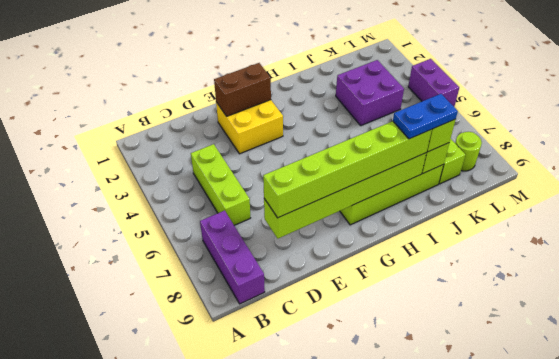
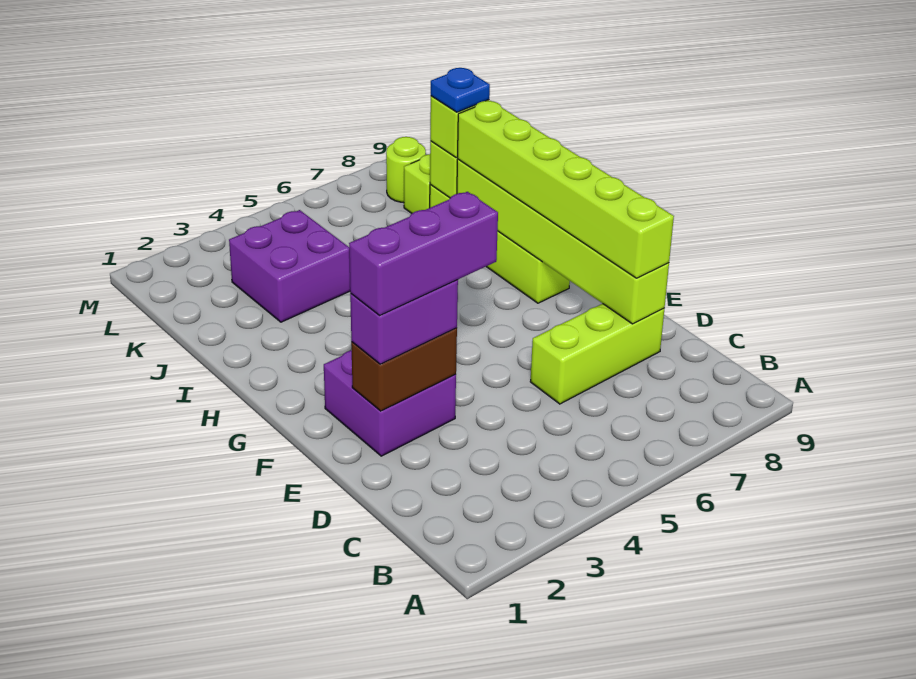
purple brick B7:B9 level 1 -> purple brick E2:E4 level 4
lime brick C4:C6 level 1 -> lime brick D6:D8 level 1
yellow brick E2:F3 level 1 -> purple brick E2:F3 level 1
brown brick E2:F2 level 2 -> brown brick E2:E3 level 2
blue plate I8:J8 level 4 -> blue plate J8 level 4
purple brick M4:M5 level 1 -> purple brick E2:E3 level 3

